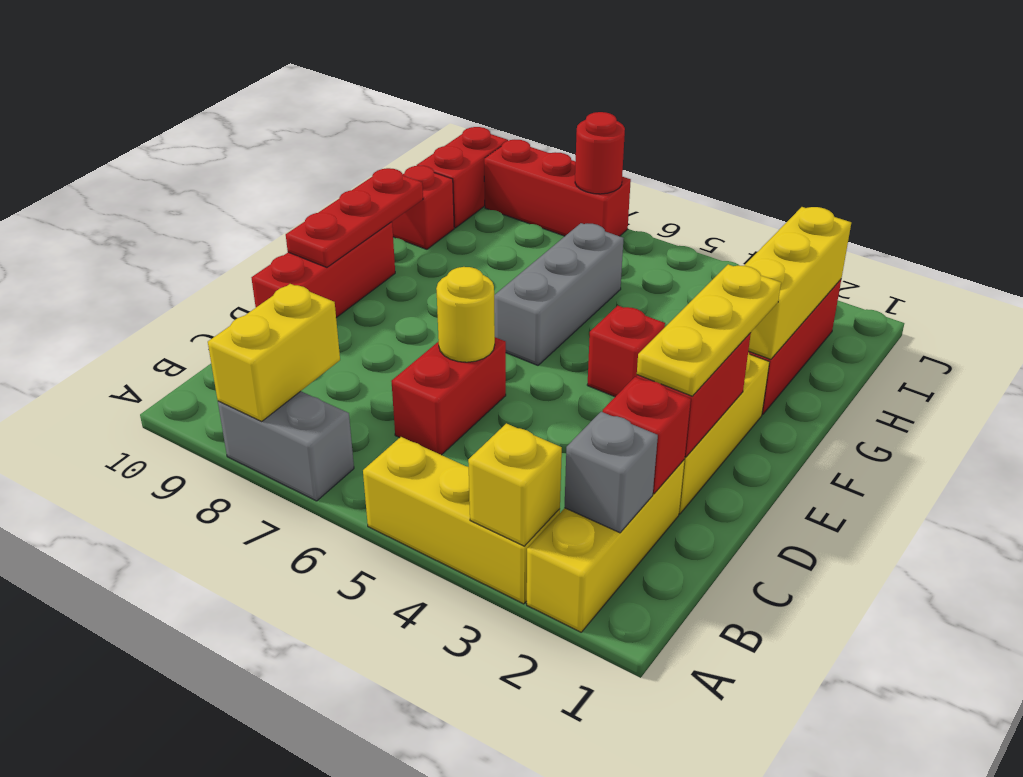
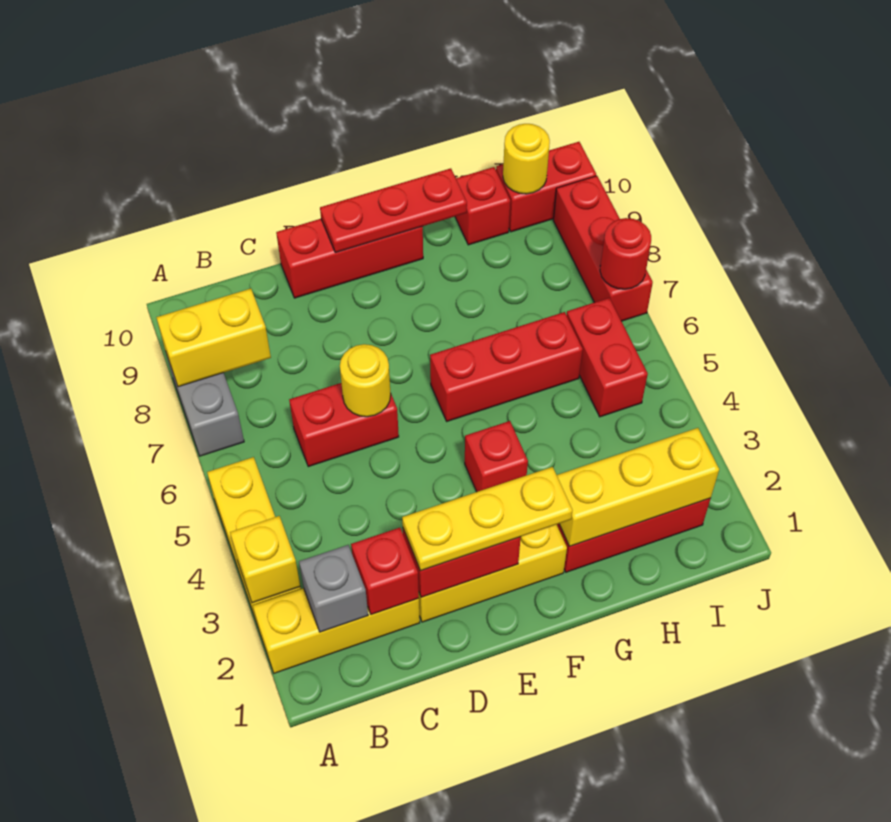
grey brick F6:H6 level 1 -> red brick F6:H6 level 1
none -> red brick I5:I6 level 1
none -> yellow round brick I10 level 2

